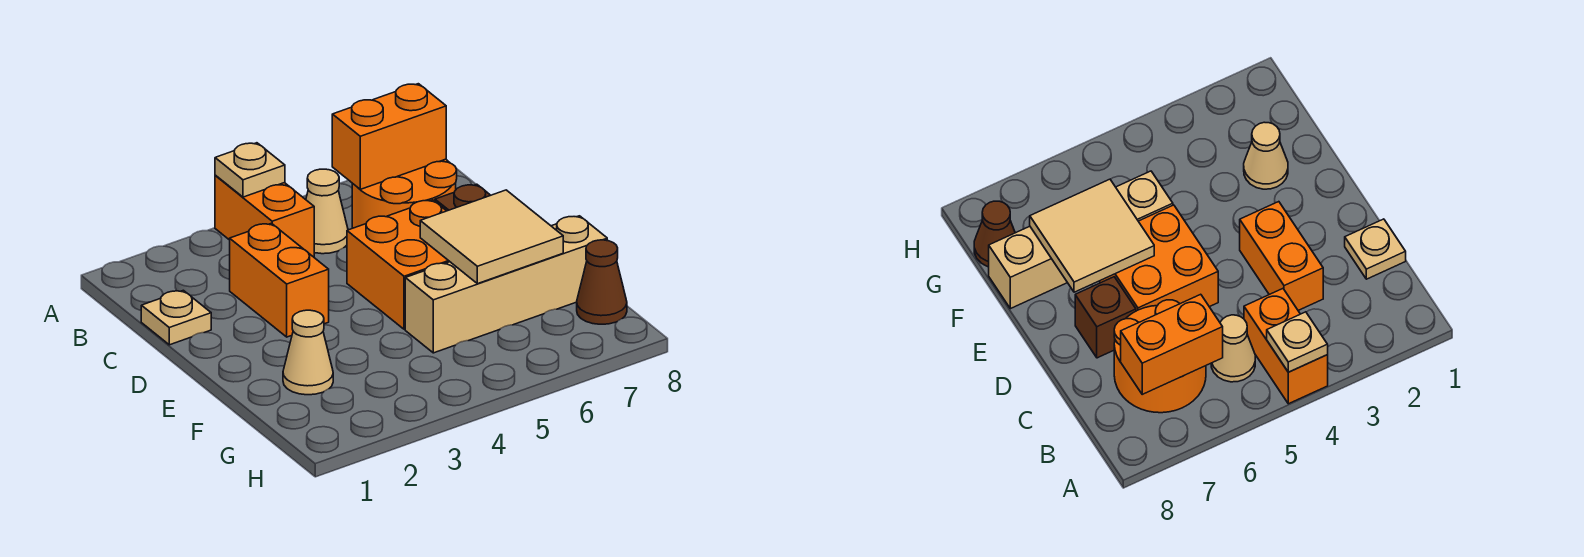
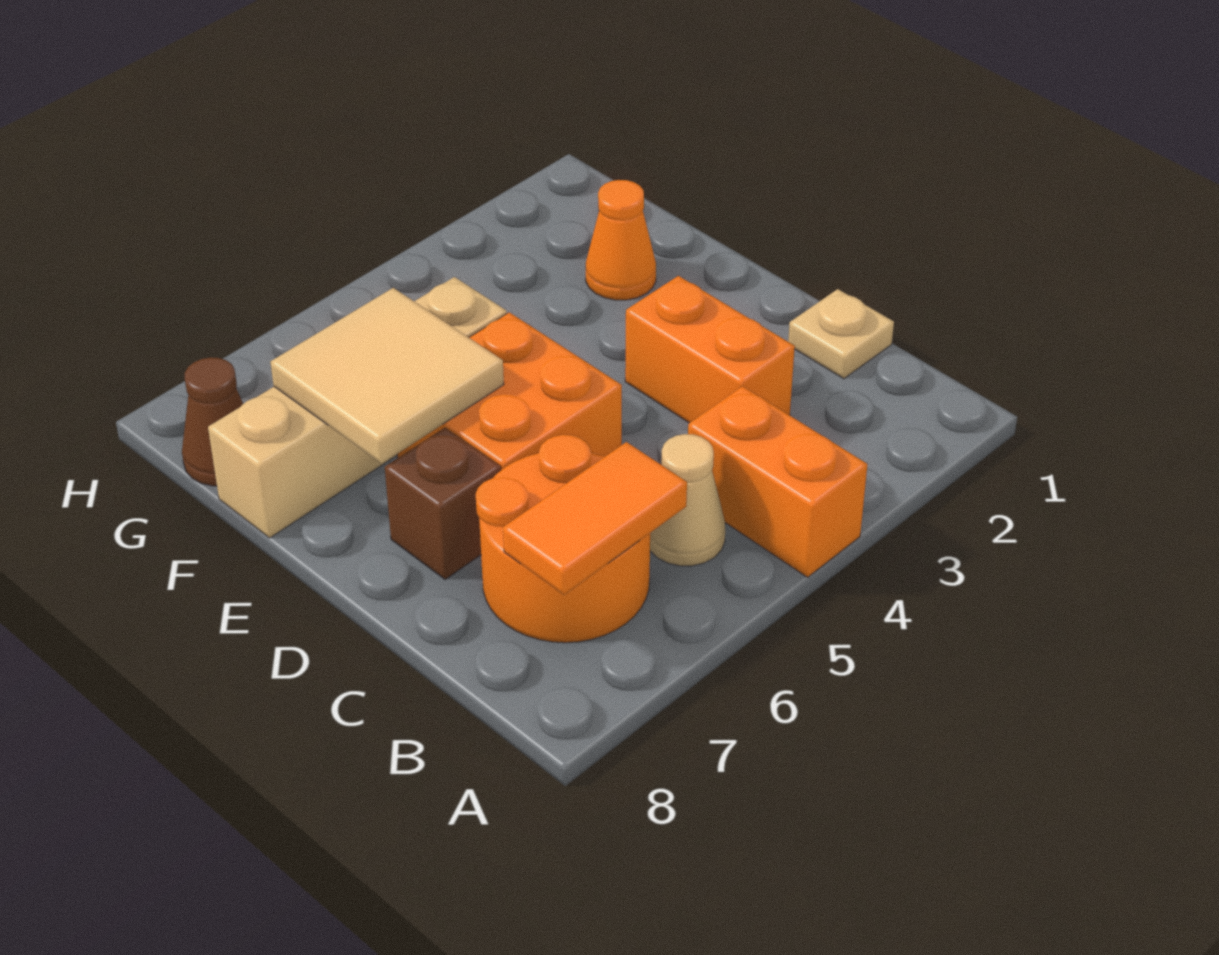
tan plate A4 level 2 -> none
orange brick B6:B7 level 2 -> orange tile B6:B7 level 2
tan cone F2 level 1 -> orange cone F2 level 1

